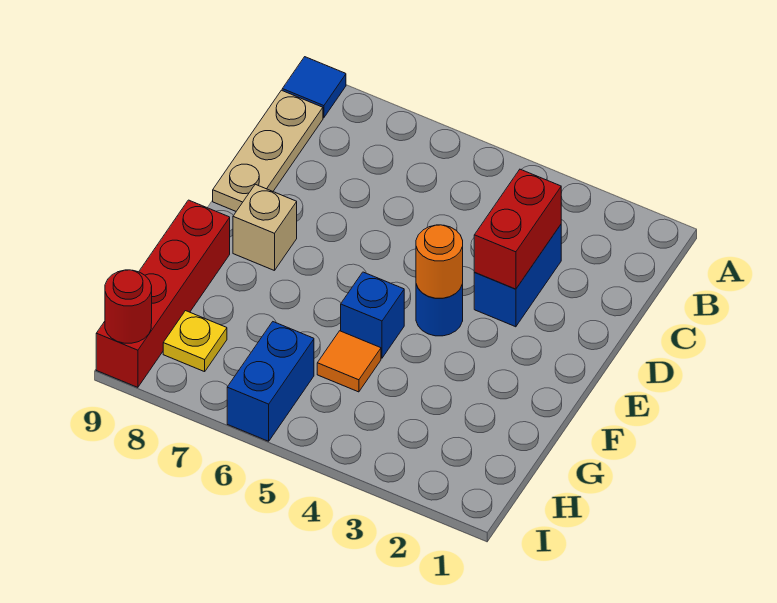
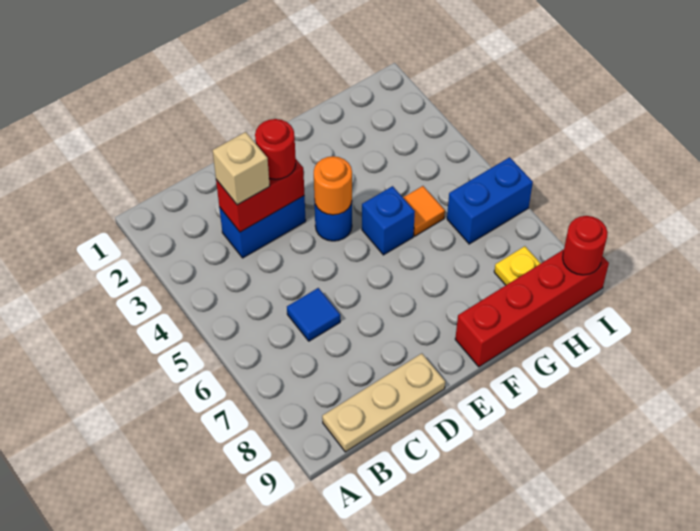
blue tile A9 level 1 -> blue tile C6 level 1
none -> red round brick D3 level 3
tan brick E8 level 1 -> tan brick C3 level 3

